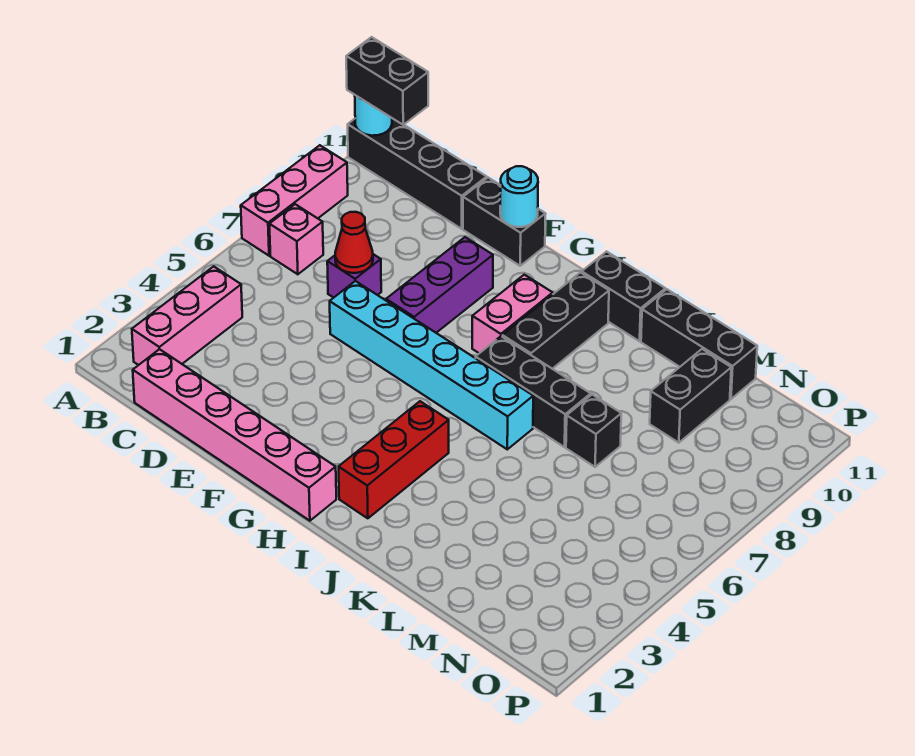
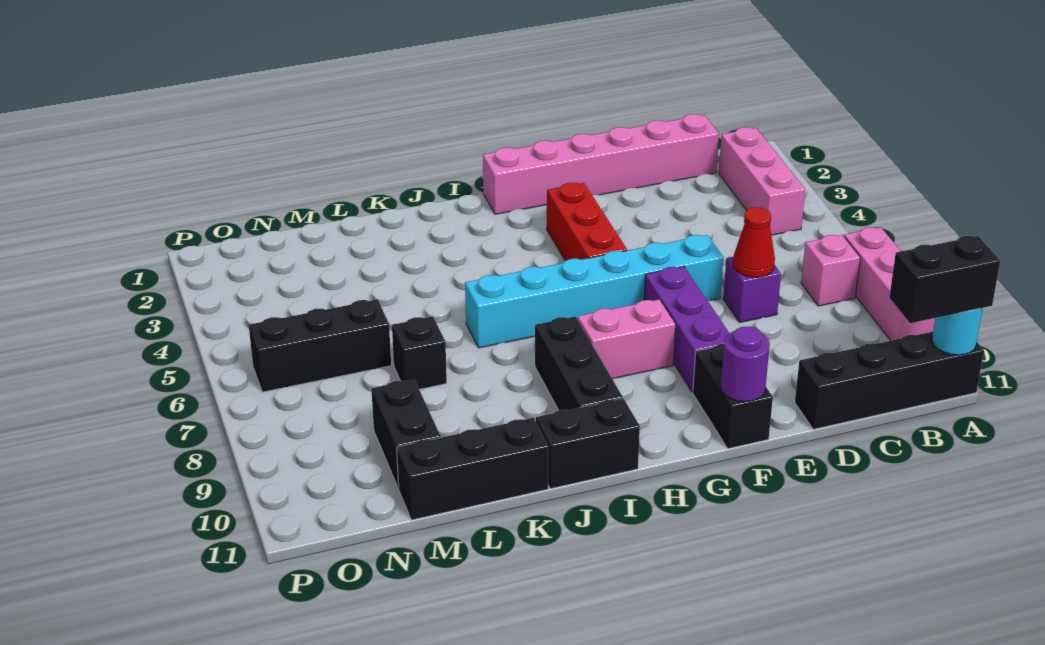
black brick E11:F11 level 1 -> black brick F10:F11 level 1
cyan round brick F11 level 2 -> purple round brick F11 level 2
pink brick H8:H9 level 1 -> pink brick G8:H8 level 1
red brick I2:I4 level 1 -> red brick G3:G5 level 1
black brick I7:K7 level 1 -> black brick M6:O6 level 1

